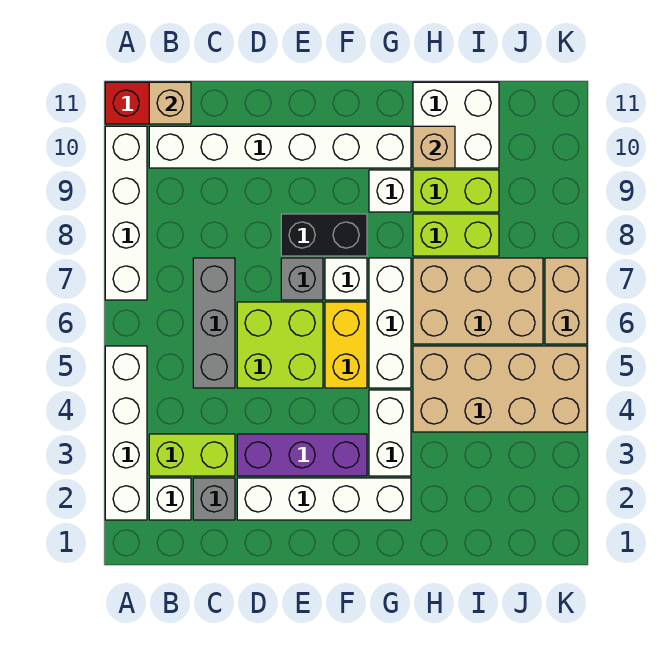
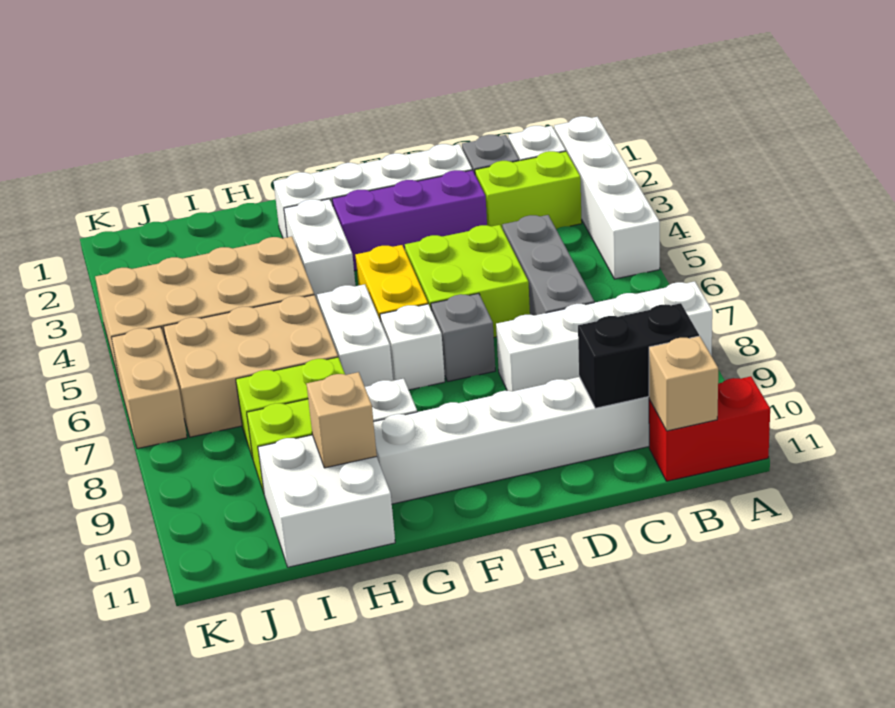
white brick A7:A10 level 1 -> white brick A8:D8 level 1
black brick E8:F8 level 1 -> black brick B10:C10 level 2
white brick G5:G7 level 1 -> white brick G6:G7 level 1

